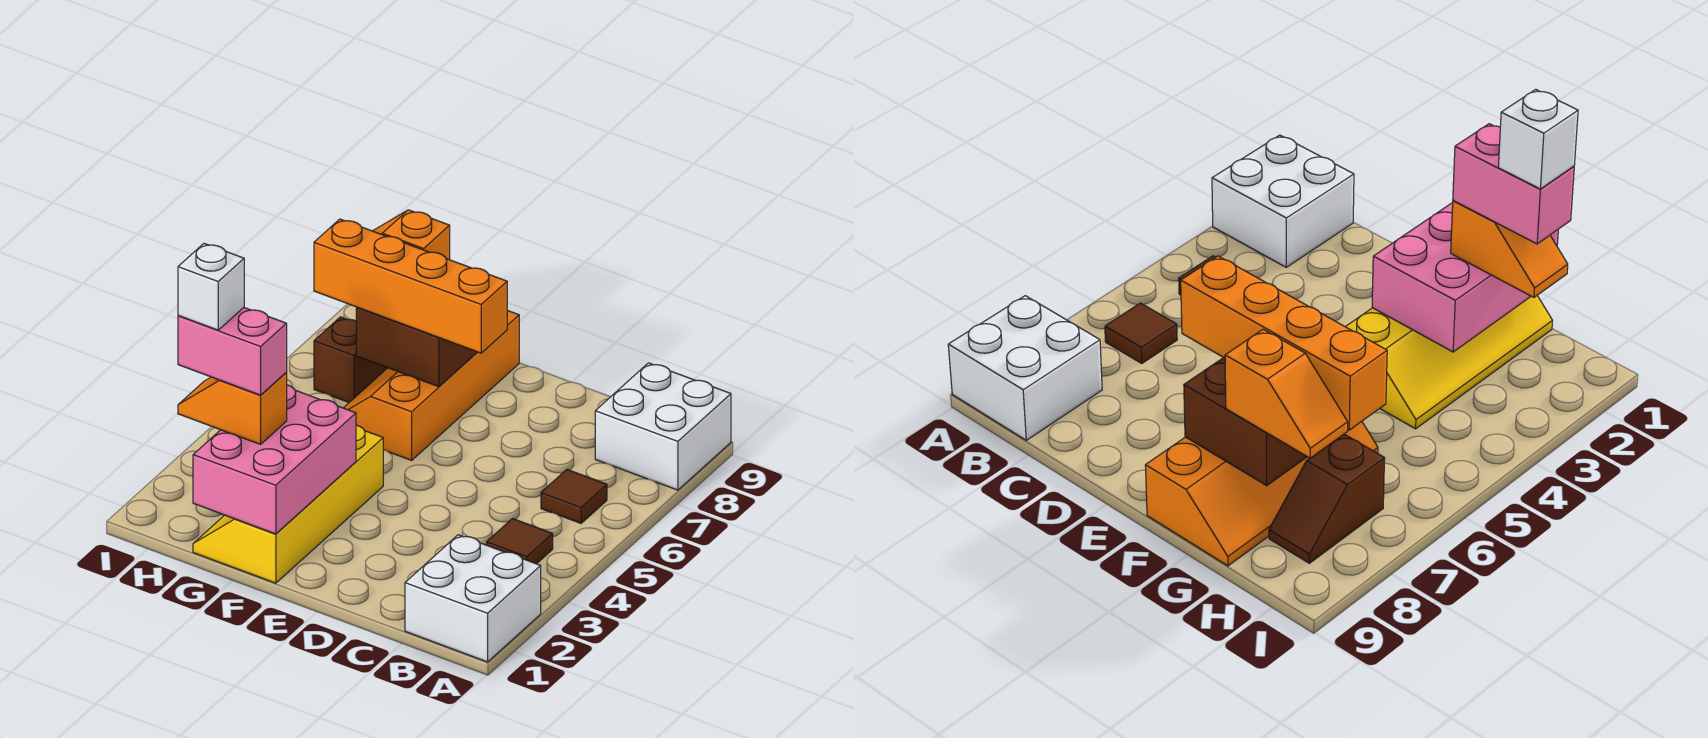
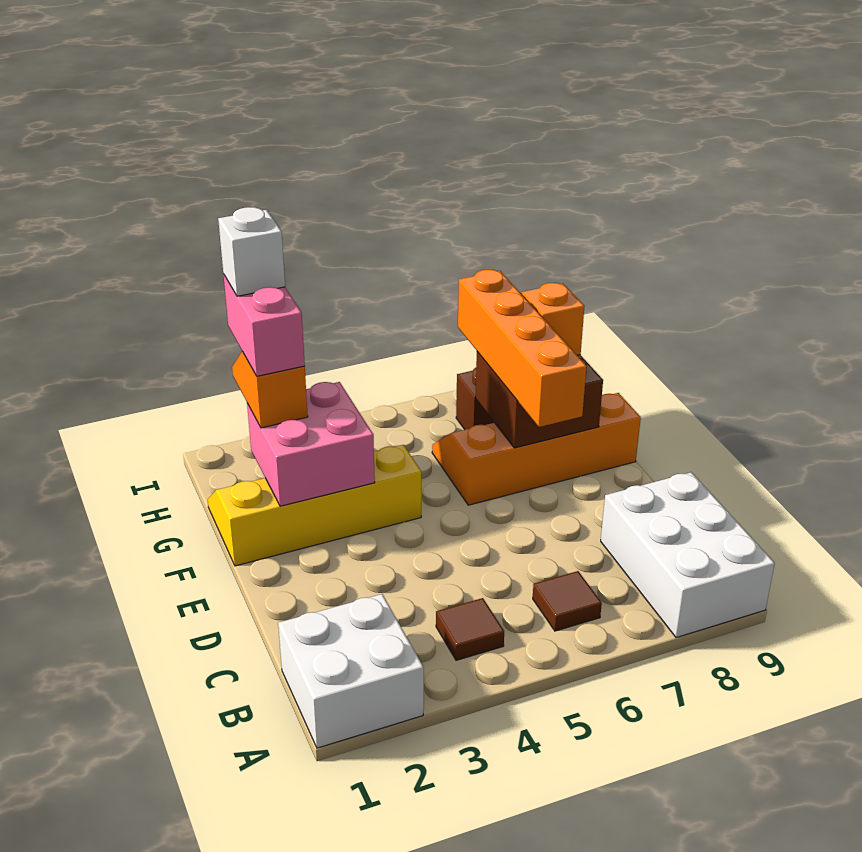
white brick A8:B9 level 1 -> white brick A8:C9 level 1
pink brick F1:G3 level 2 -> pink brick F2:G3 level 2

